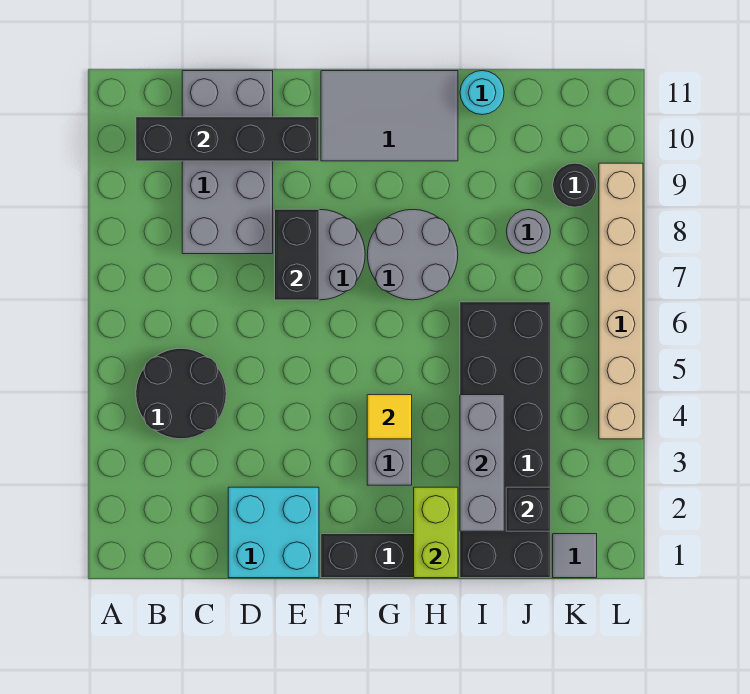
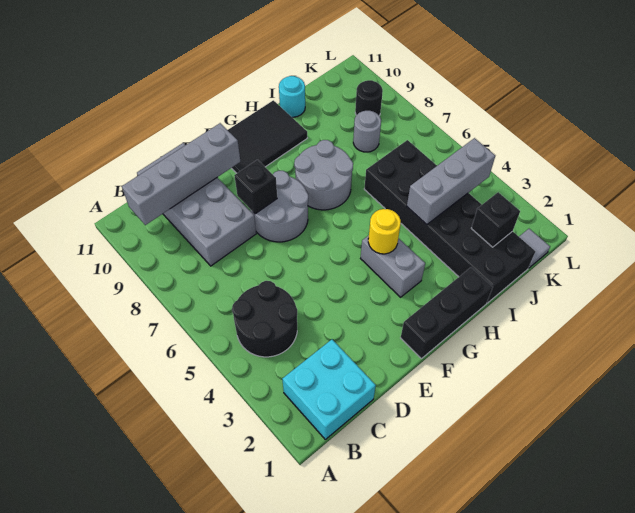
black brick B10:E10 level 2 -> grey brick B10:E10 level 2
cyan brick D1:E2 level 1 -> cyan brick B1:C2 level 1
black brick E7:E8 level 2 -> black brick E8 level 2
grey tile F10:H11 level 1 -> black tile F10:H11 level 1
yellow tile G4 level 2 -> yellow round brick G4 level 2
lime brick H1:H2 level 2 -> none
grey brick I2:I4 level 2 -> grey brick I4:K4 level 2
tan brick L4:L9 level 1 -> none

